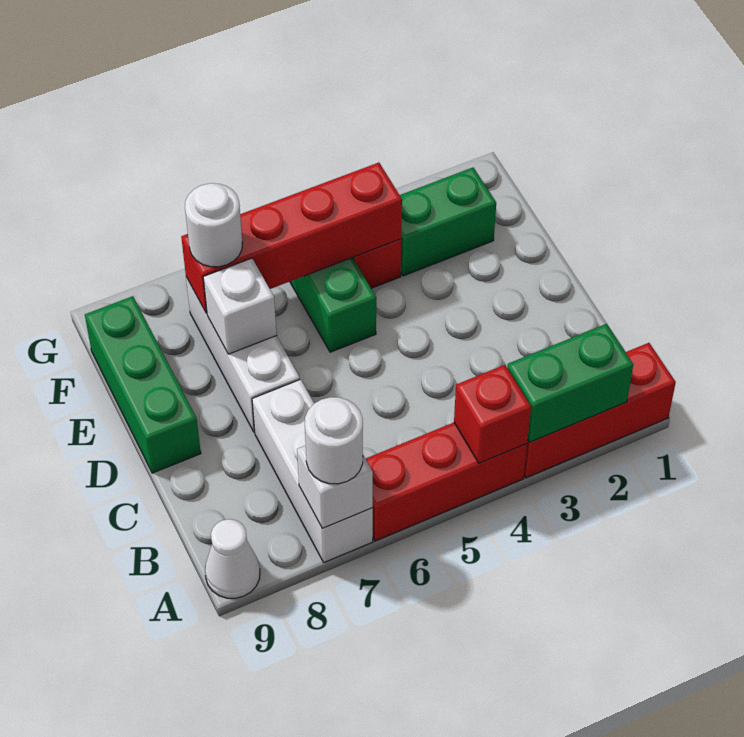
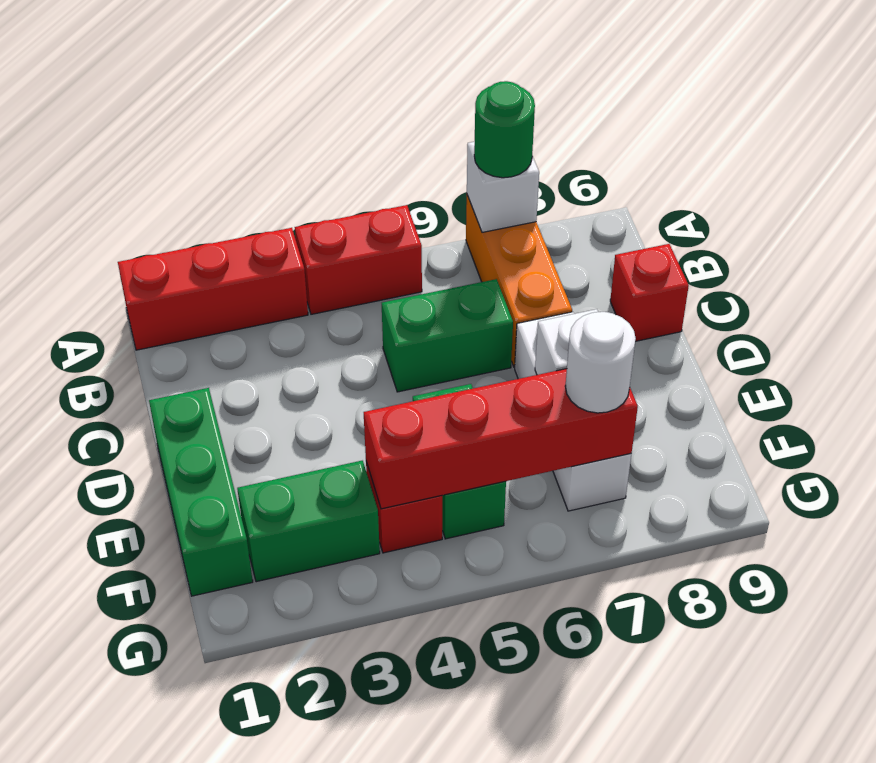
green brick A2:A3 level 2 -> green brick C5:C6 level 1
red brick A4:A6 level 1 -> red brick A4:A5 level 1
red brick A4 level 2 -> red brick C9 level 1
white brick A7:C7 level 1 -> orange brick A7:C7 level 1
white round brick A7 level 3 -> green round brick A7 level 3
white cone A9 level 1 -> none
green brick D9:F9 level 1 -> green brick D1:F1 level 1

